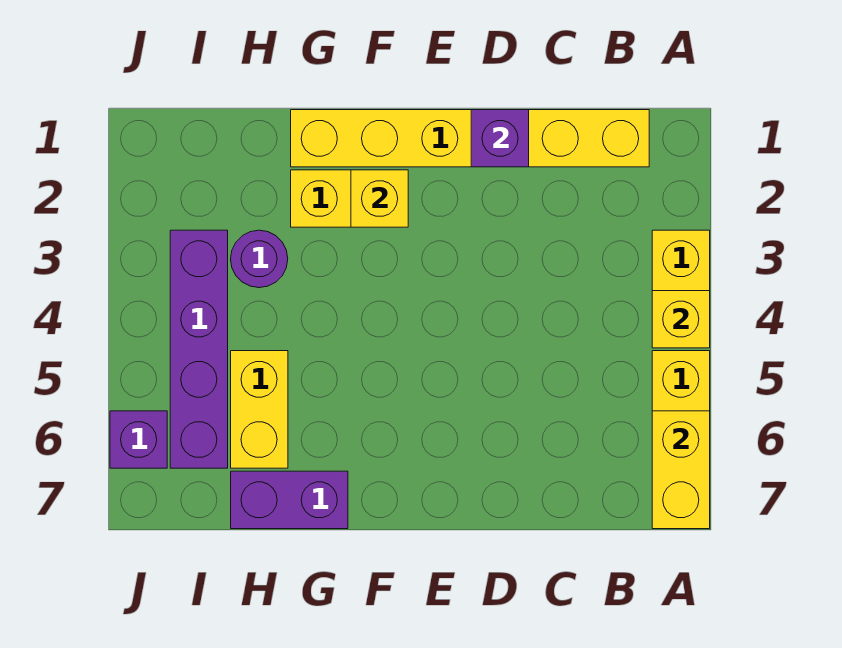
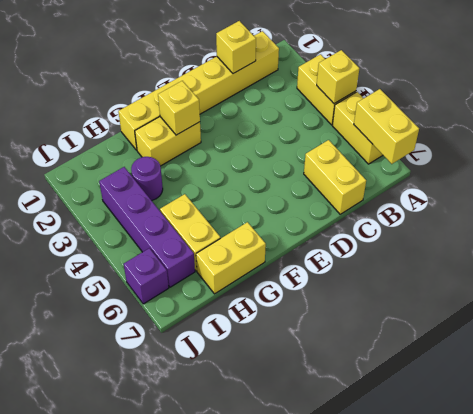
none -> yellow brick C1 level 2
none -> yellow brick C6:C7 level 1
purple brick D1 level 2 -> none
purple brick G7:H7 level 1 -> yellow brick G7:H7 level 1

